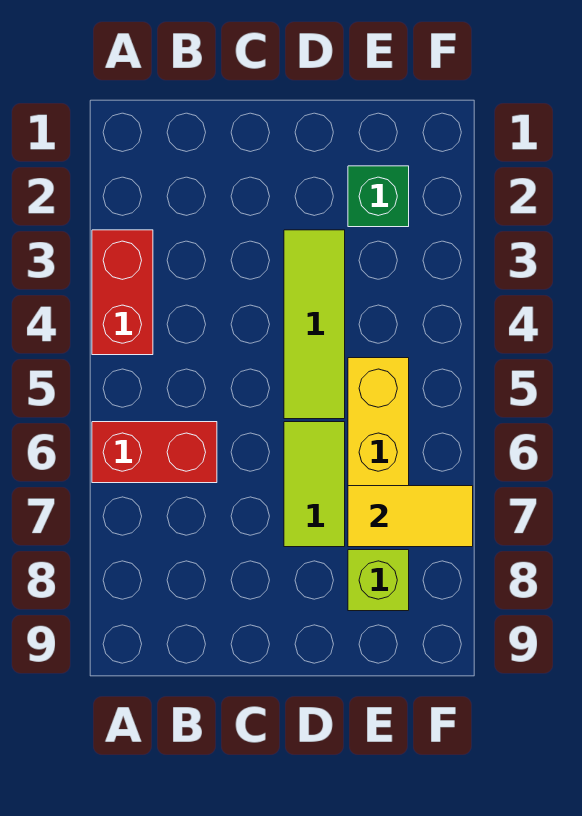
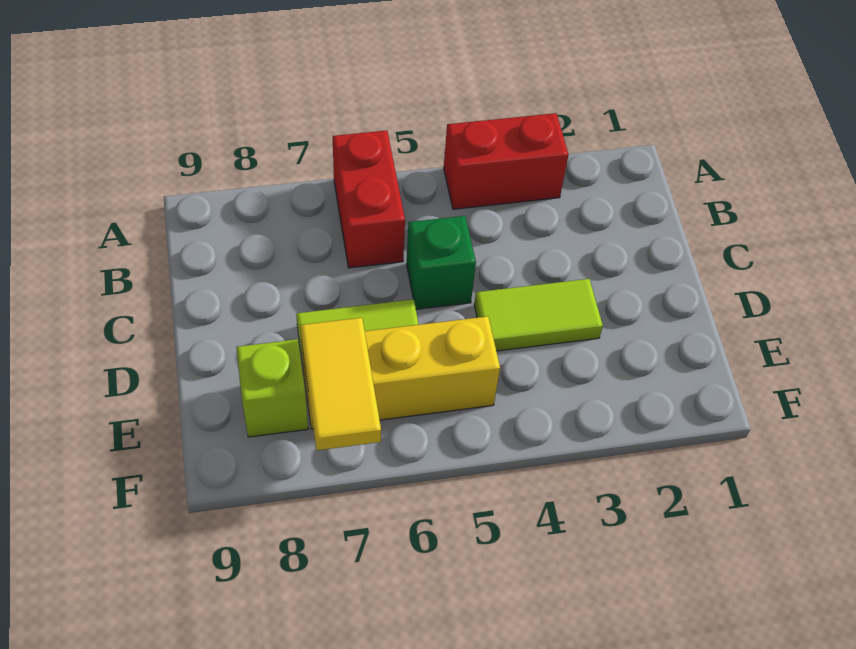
lime tile D3:D5 level 1 -> lime tile D3:D4 level 1
green brick E2 level 1 -> green brick C5 level 1

